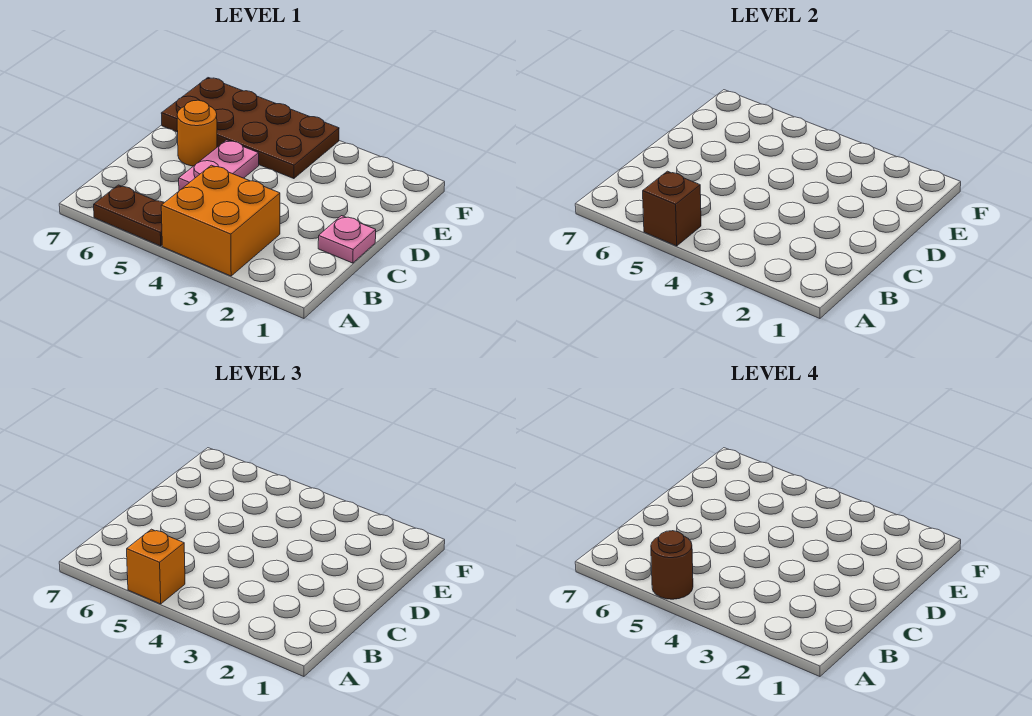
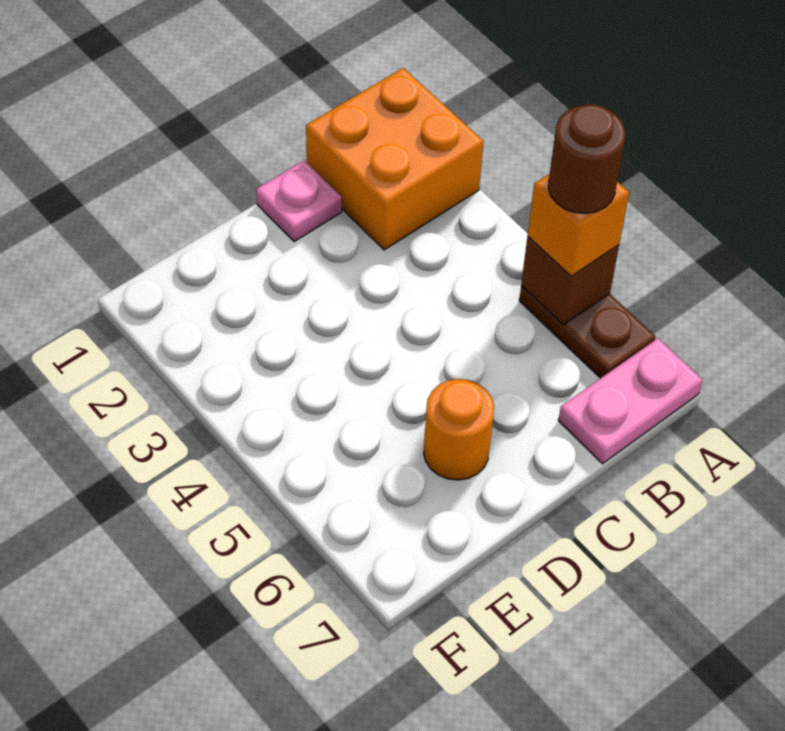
orange brick A3:B4 level 1 -> orange brick A1:B2 level 1
pink plate C5:D5 level 1 -> pink plate A7:B7 level 1
brown plate E4:F7 level 1 -> none

